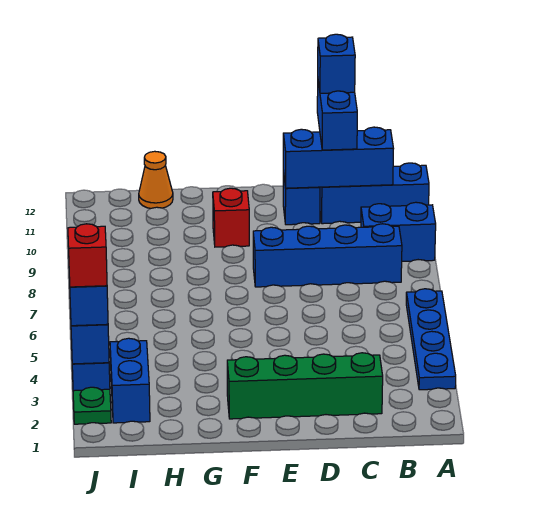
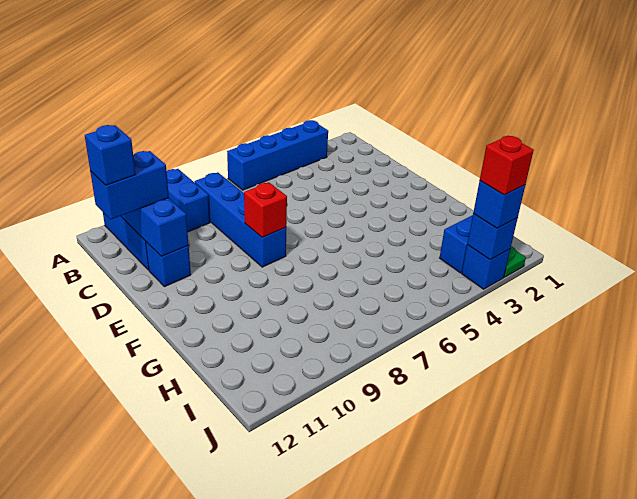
blue plate A3:A6 level 1 -> blue brick A3:A6 level 1
green brick C2:F2 level 1 -> none
red brick F10 level 1 -> red brick E8 level 2
orange cone H12 level 1 -> none

